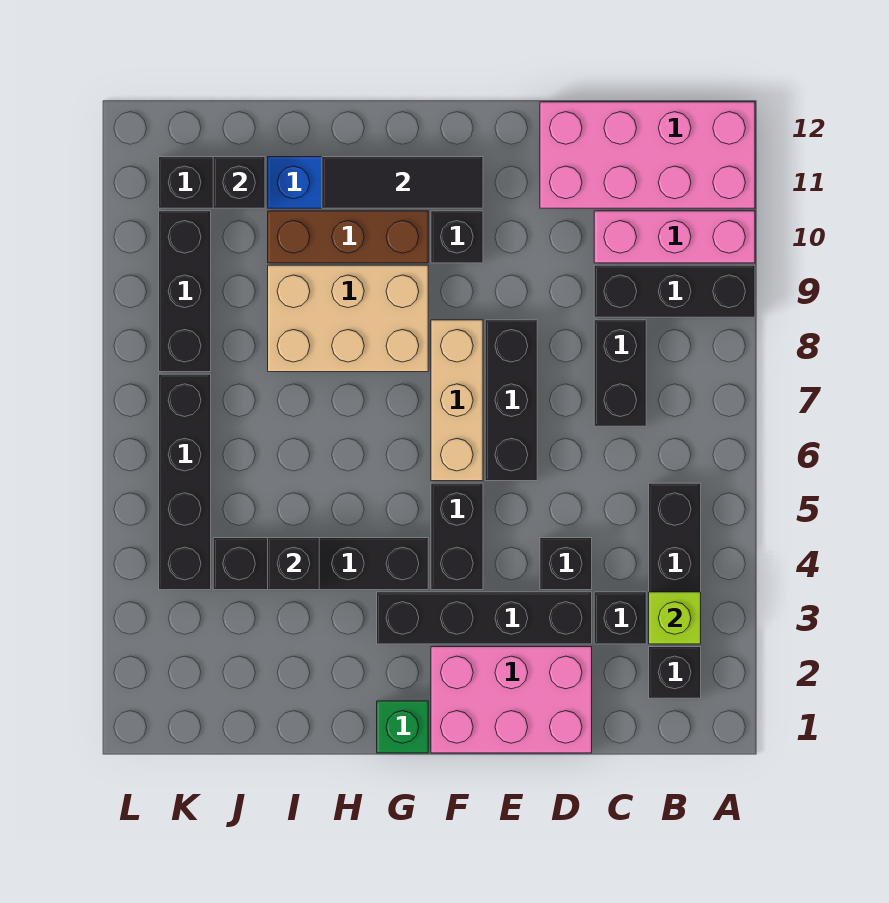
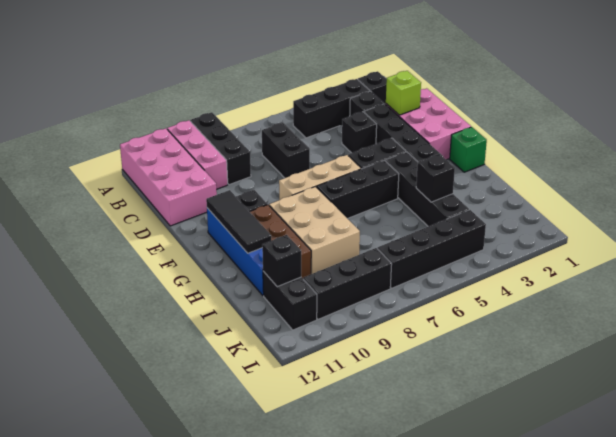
lime brick B3 level 2 -> lime brick D2 level 2
black brick C7:C8 level 1 -> black brick C7:D7 level 1
black brick E6:E8 level 1 -> black brick G5:G7 level 1

